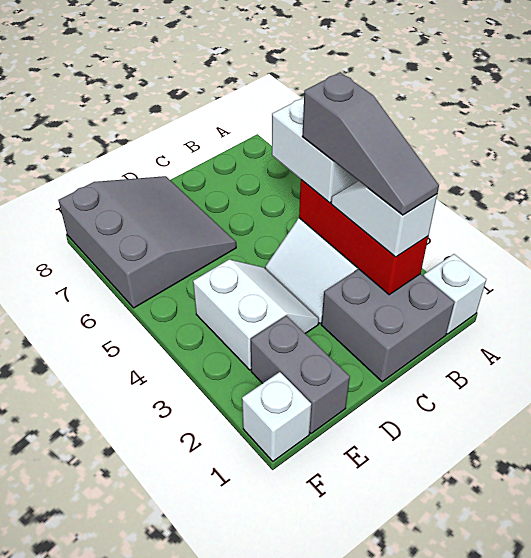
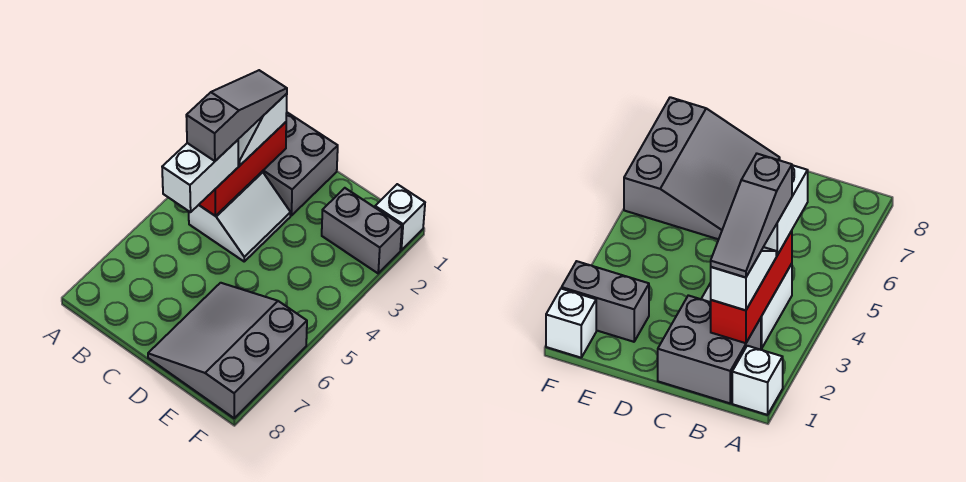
white slope D3:E4 level 1 top E -> none
grey brick E1:E2 level 1 -> grey brick E2:F2 level 1

